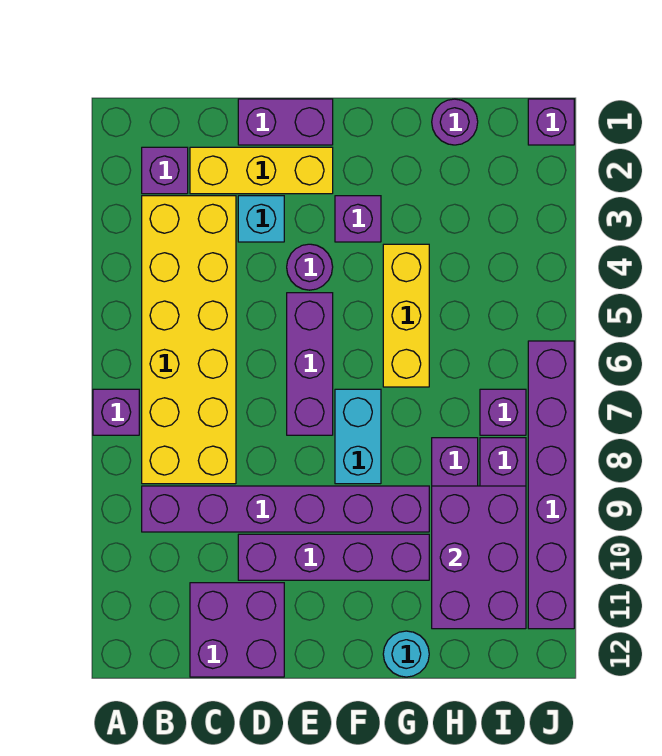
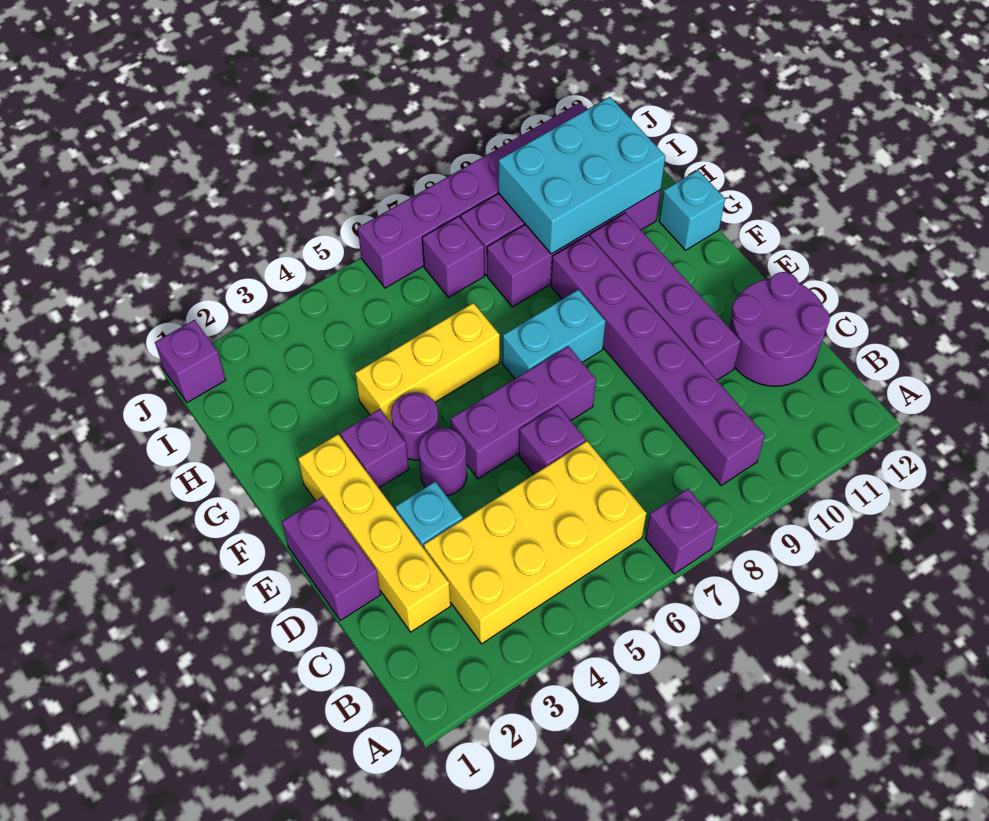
purple brick B2 level 1 -> purple brick D6 level 1
yellow brick B3:C8 level 1 -> yellow brick B3:C6 level 1
yellow brick C2:E2 level 1 -> yellow brick C2:F2 level 1
purple brick C11:D12 level 1 -> purple round brick C11:D12 level 1
cyan round brick G12 level 1 -> cyan brick G12 level 1
purple round brick H1 level 1 -> purple round brick F4 level 1
purple brick H9:I11 level 2 -> cyan brick H9:I11 level 2

